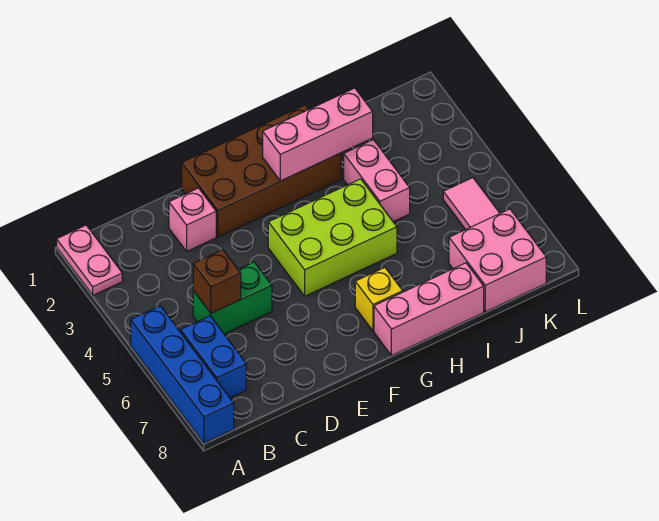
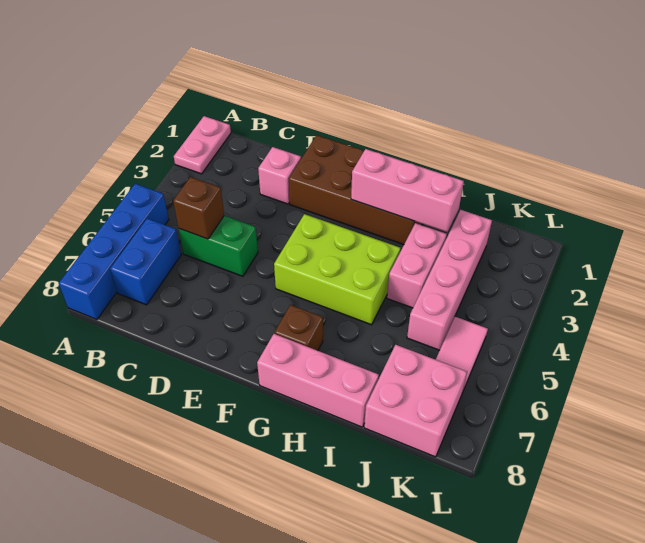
yellow brick G7 level 1 -> brown brick G7 level 1
none -> pink brick J2:J5 level 1

